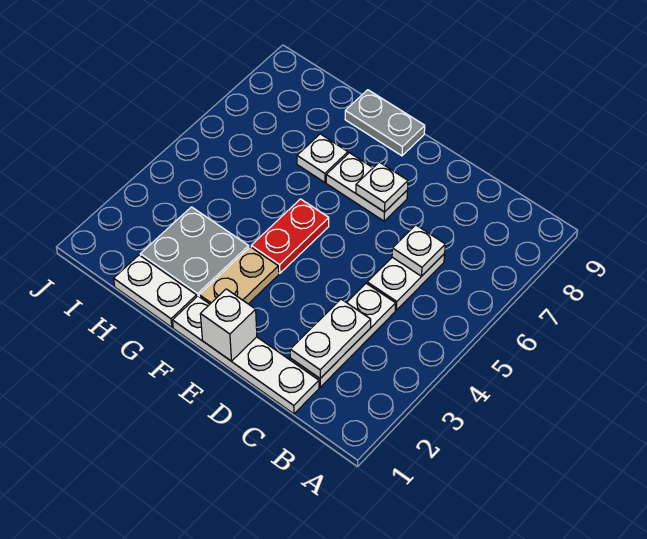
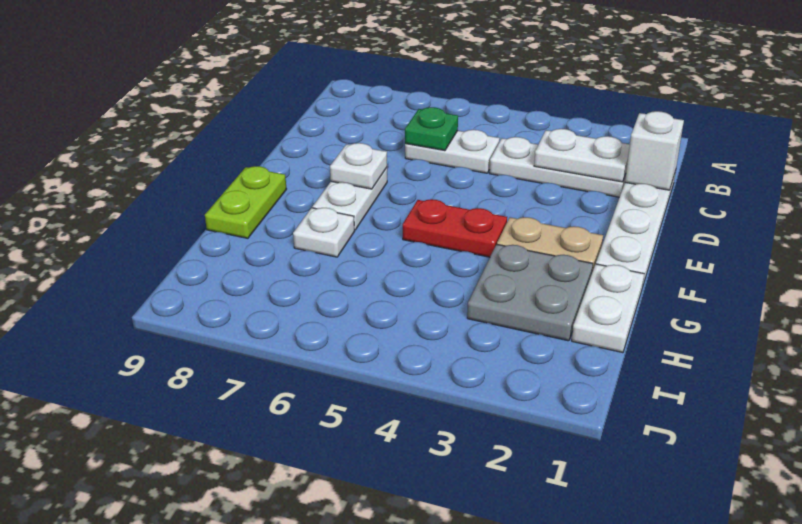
white plate C6 level 2 -> green plate C6 level 2
white brick E1 level 2 -> white brick C1 level 2
grey plate F9:G9 level 1 -> lime plate F9:G9 level 1

